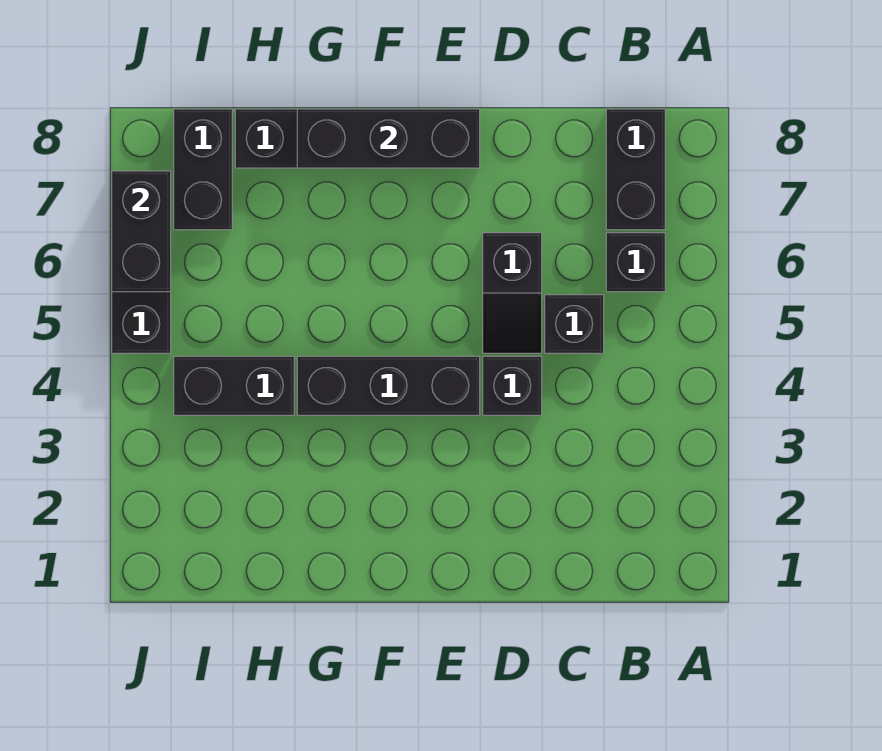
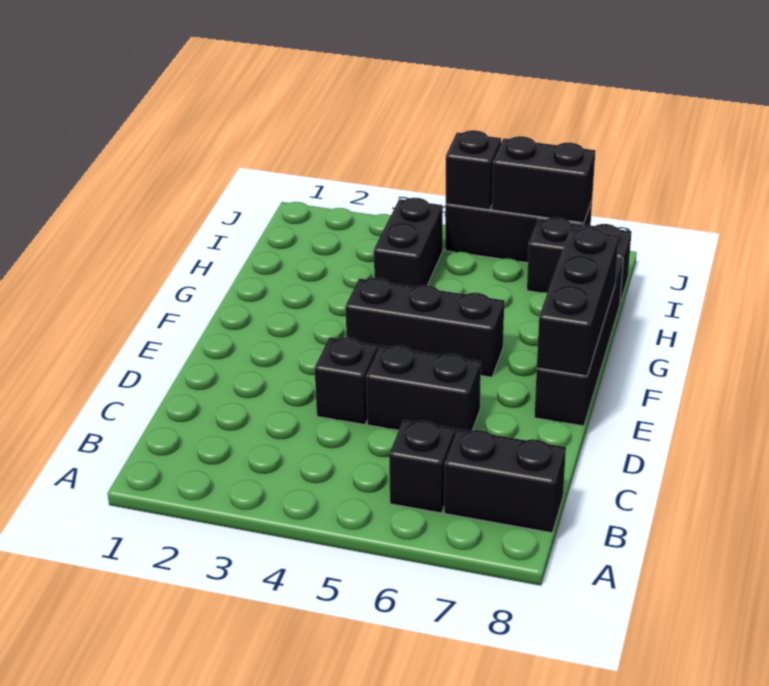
black brick C5 level 1 -> black brick J5 level 2
black slope D5:D6 level 1 top 6 -> black brick D5:D6 level 1
black brick E4:G4 level 1 -> black brick F4:F6 level 1

